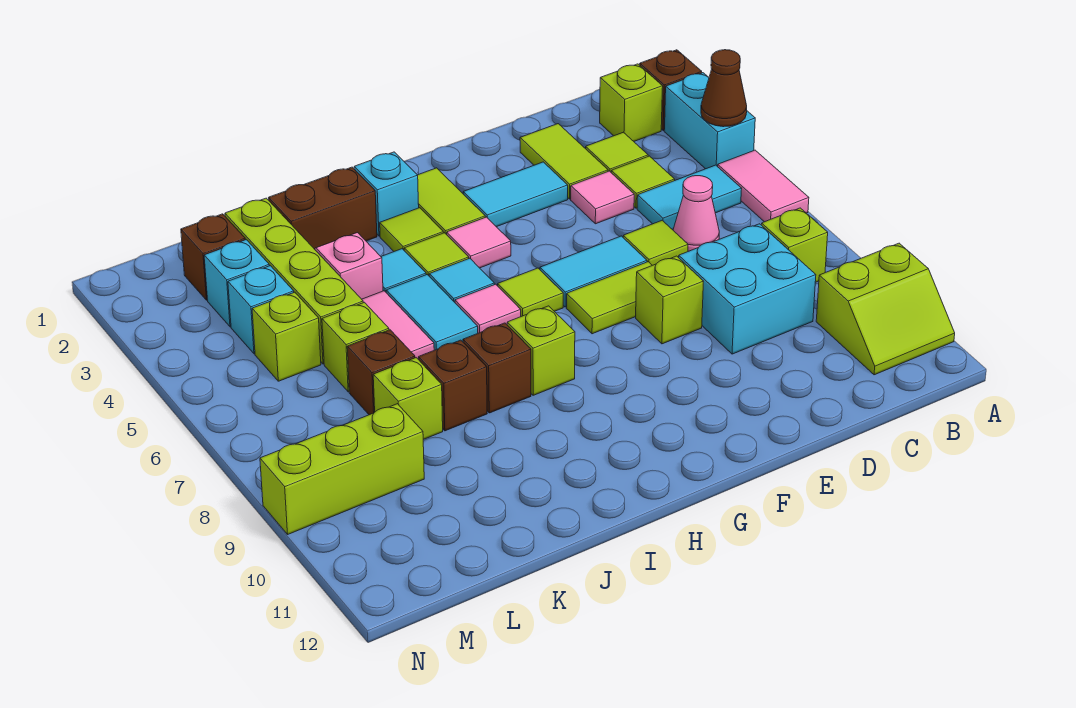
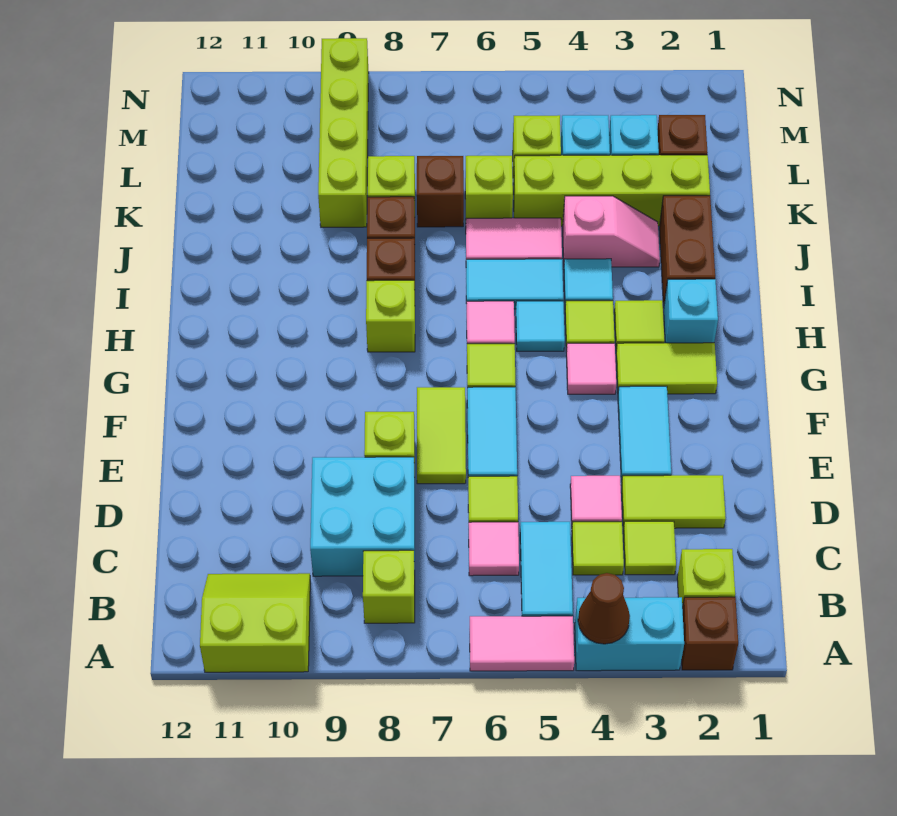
lime slope A10:B11 level 1 top 10 -> lime slope A10:B11 level 1 top A
pink cone C6 level 1 -> pink tile C6 level 1
lime brick L9:N9 level 1 -> lime brick K9:N9 level 1

